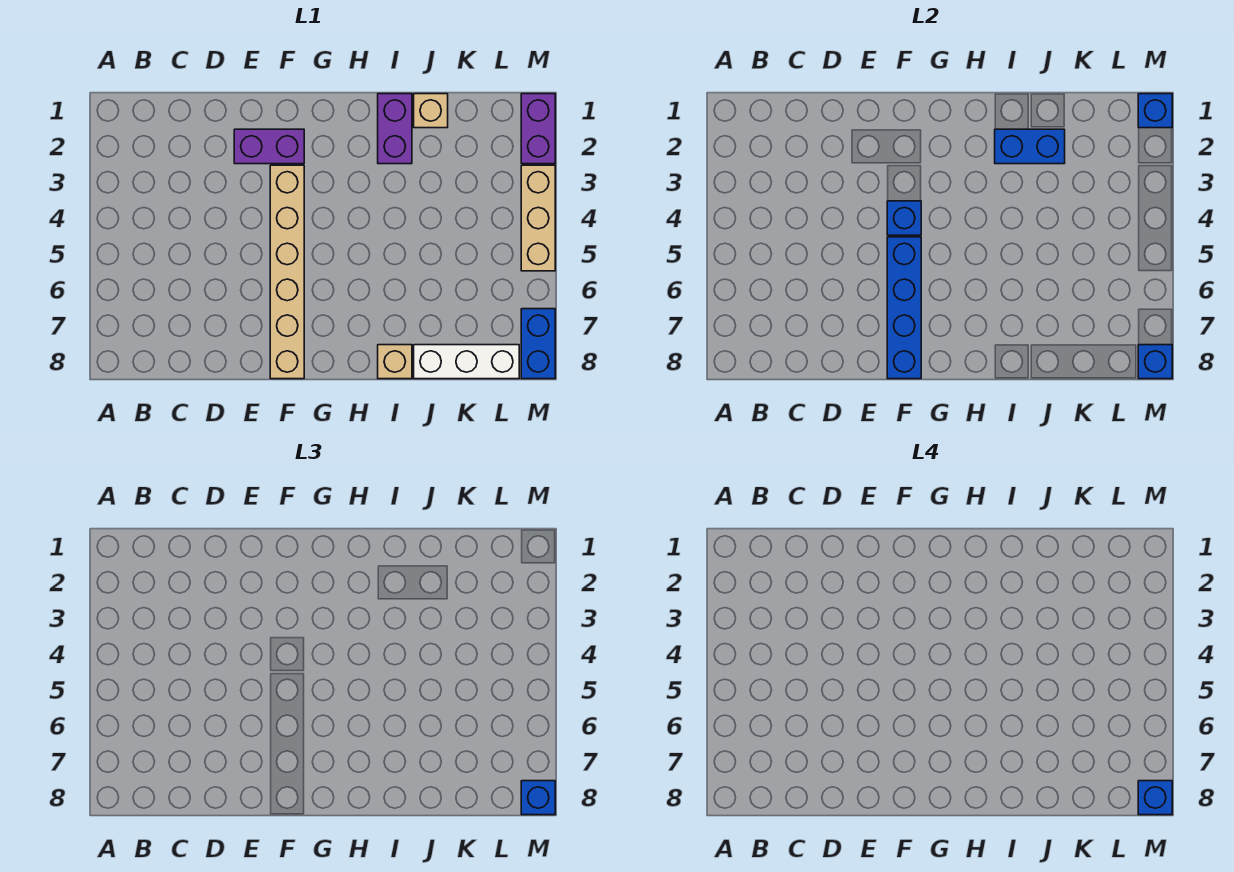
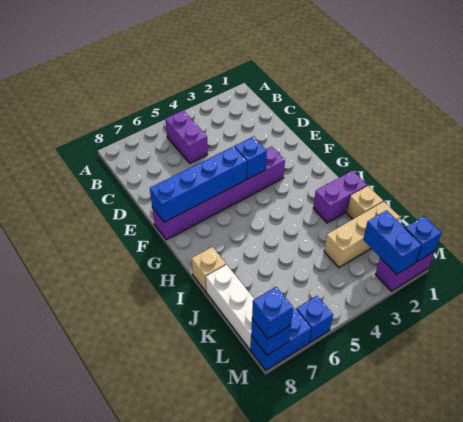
purple brick E2:F2 level 1 -> purple brick B5:C5 level 1
tan brick F3:F8 level 1 -> purple brick F3:F8 level 1
blue brick I2:J2 level 2 -> blue brick L2:M2 level 2
tan brick M3:M5 level 1 -> tan brick K1:K3 level 1
blue brick M8 level 4 -> blue brick M6 level 1

